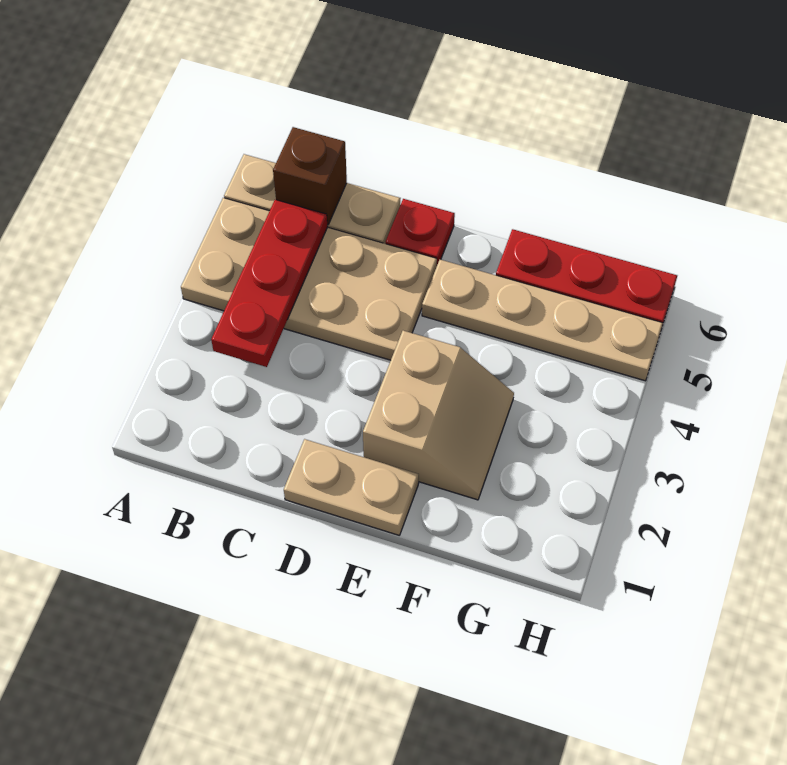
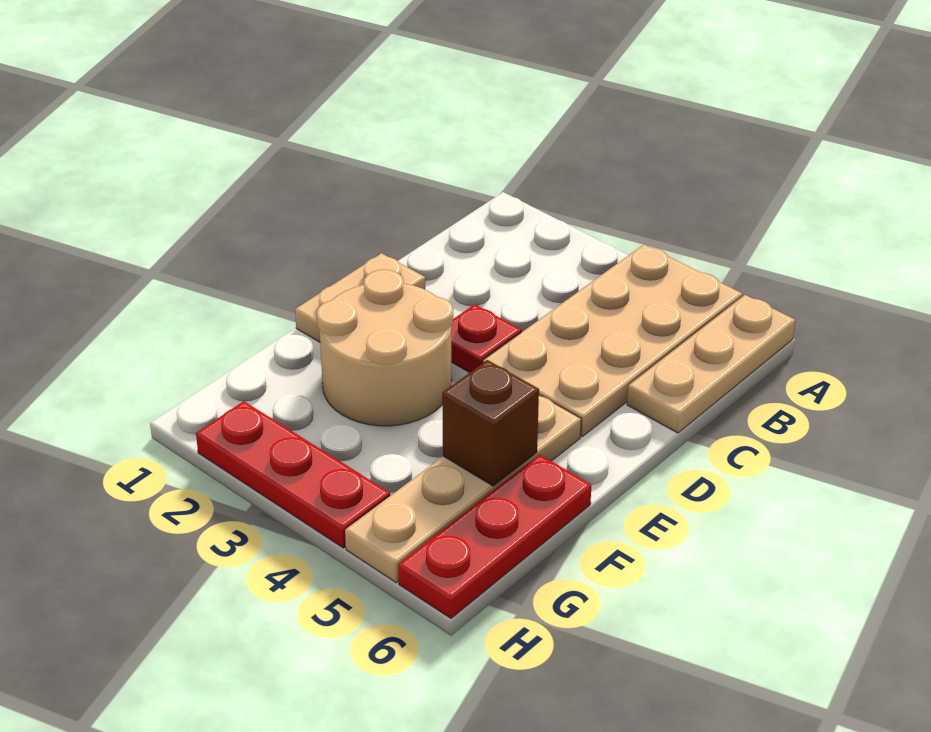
red plate B3:B5 level 2 -> red plate H2:H4 level 1
brown brick B6 level 2 -> brown brick F5 level 2
red plate D6 level 1 -> red plate D3 level 1
tan slope E2:F3 level 1 top E -> tan round brick E2:F3 level 1

